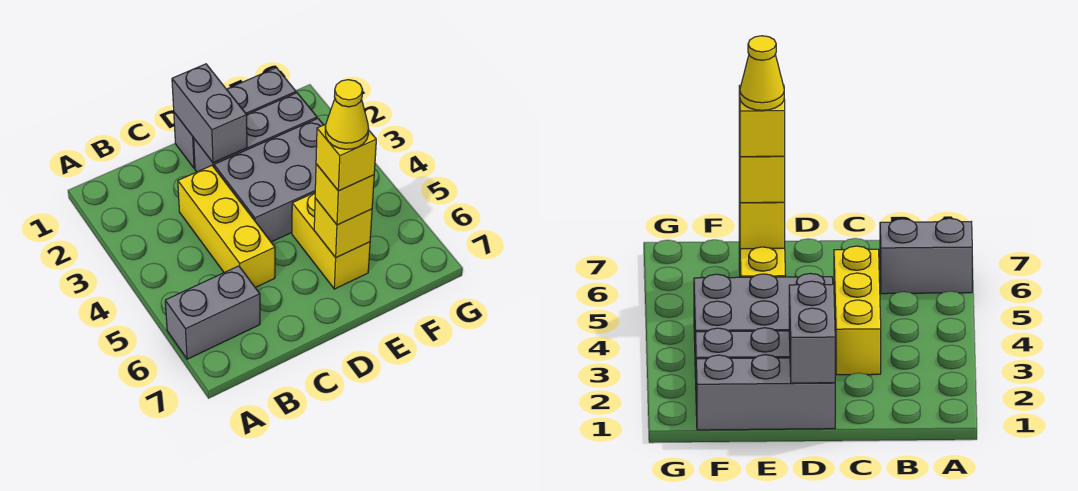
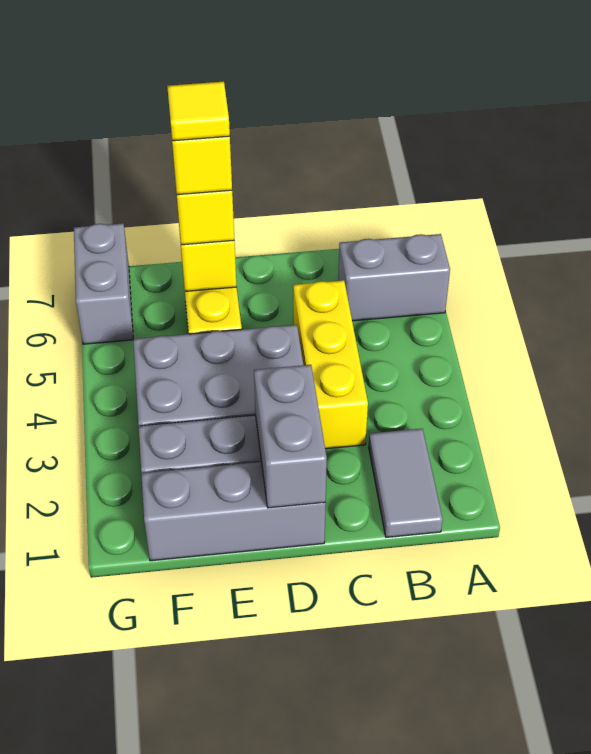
none -> grey tile B1:B2 level 1
yellow cone E6 level 5 -> yellow tile E6 level 5
none -> grey brick G6:G7 level 1

